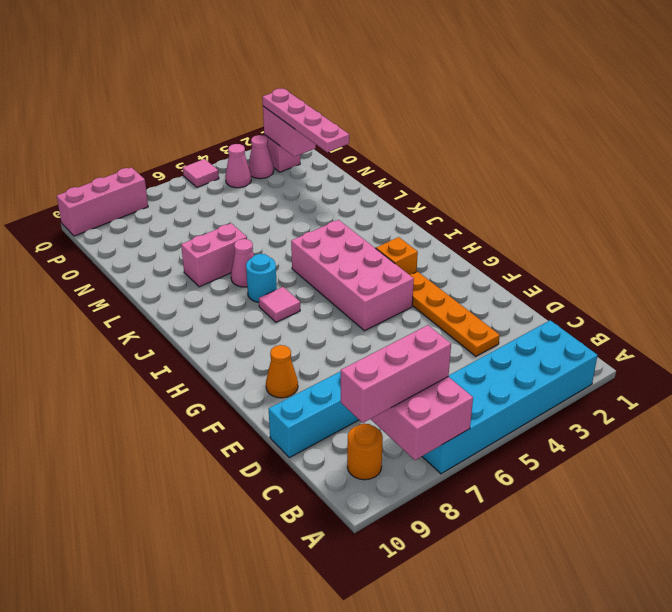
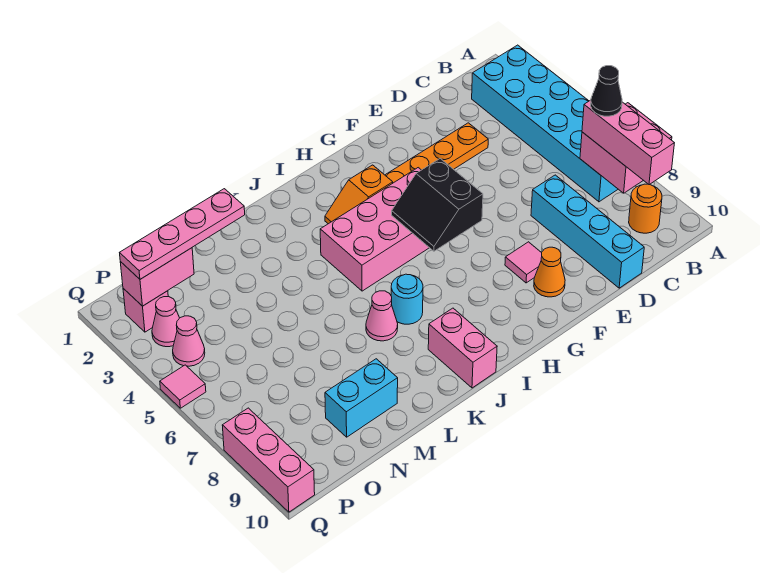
none -> black cone B7 level 4
none -> black slope G5:H6 level 2 top G
pink tile I7 level 1 -> pink tile F8 level 1
pink brick L7:L8 level 1 -> pink brick J9:J10 level 1
none -> cyan brick M9:N9 level 1

